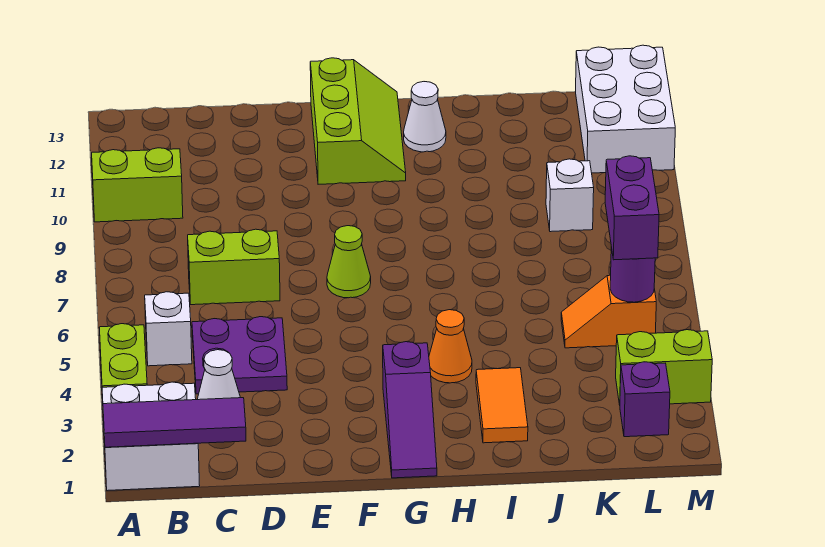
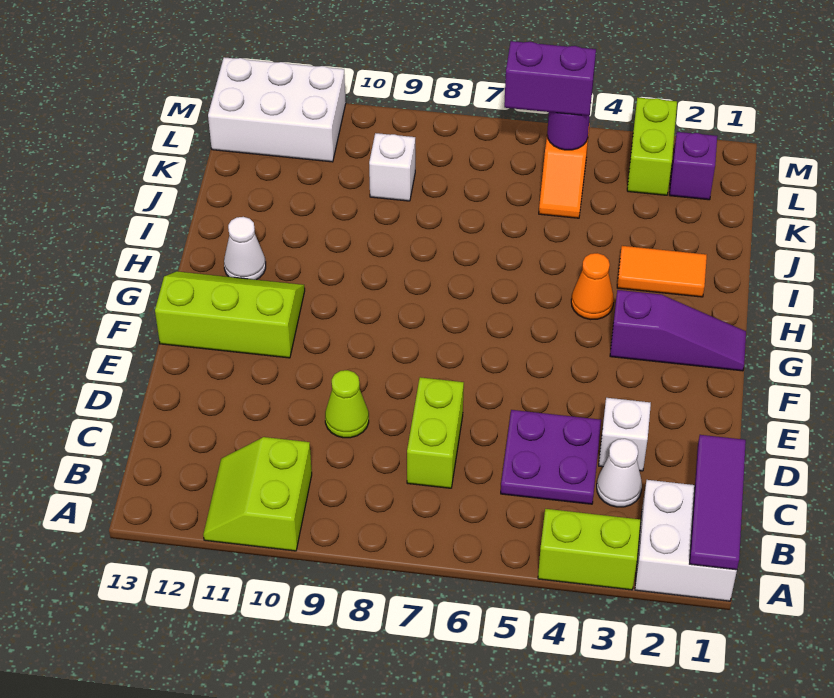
white brick B5 level 1 -> white brick D3 level 1
lime cone F7 level 1 -> lime cone D9 level 1

